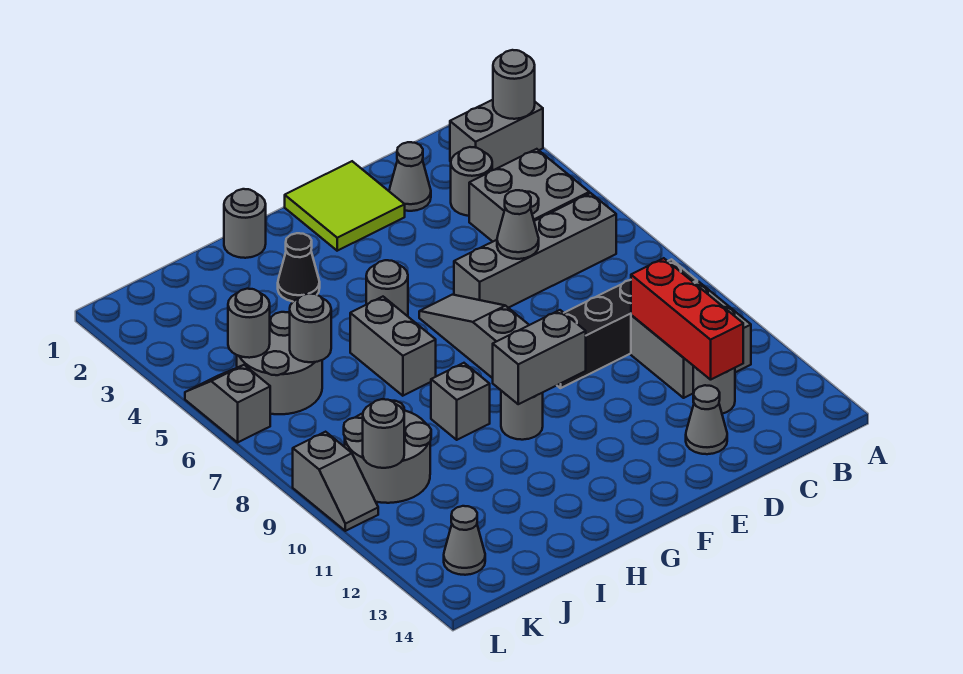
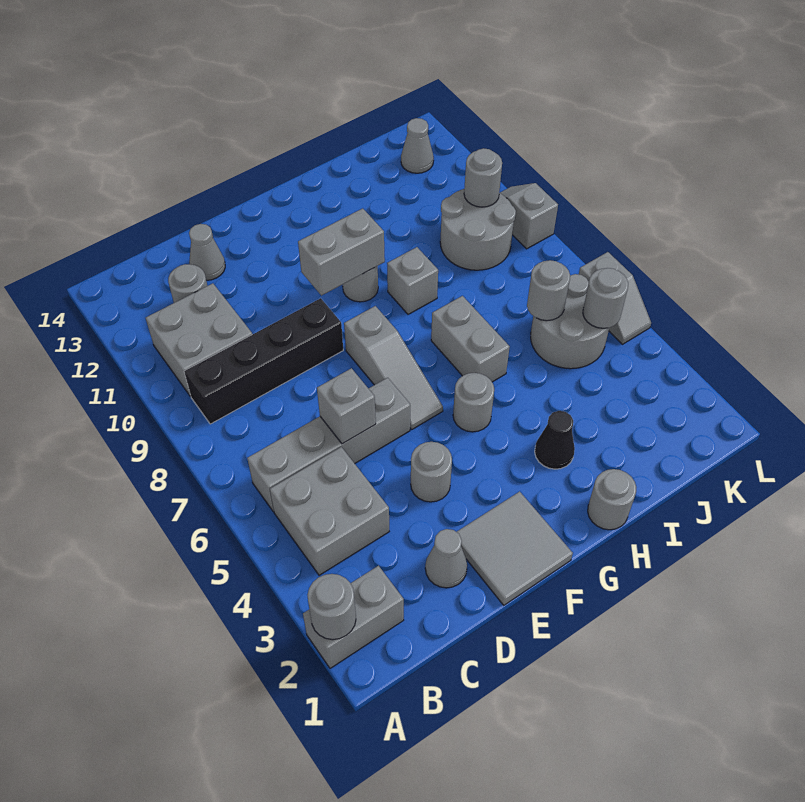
grey round brick C3 level 1 -> grey round brick E4 level 1
red brick C10:C12 level 2 -> none
grey cone D6 level 2 -> grey brick D6 level 2
lime tile E1:F2 level 1 -> grey tile E1:F2 level 1

